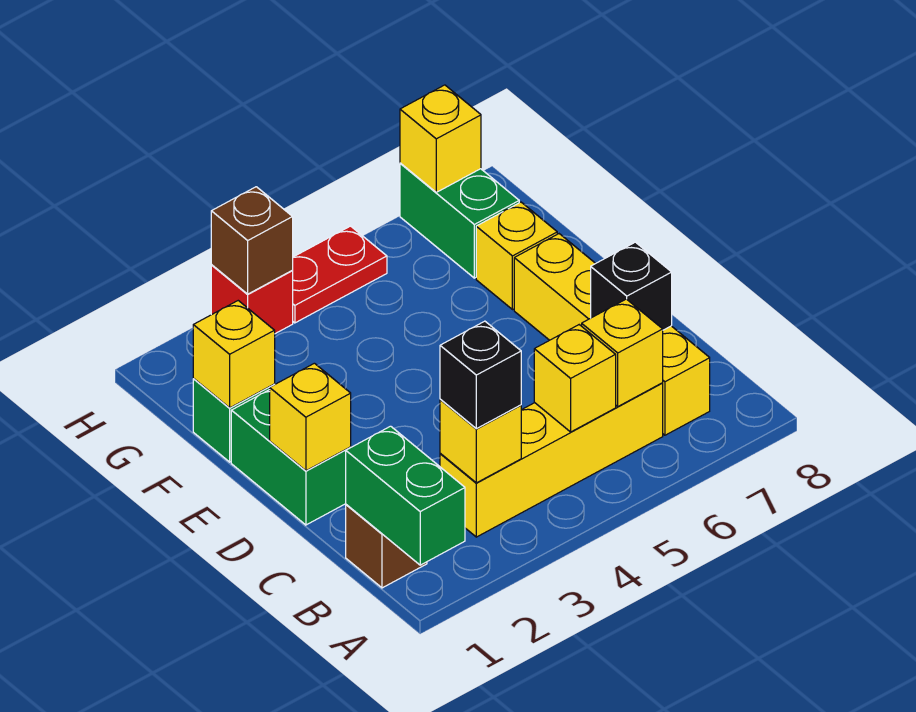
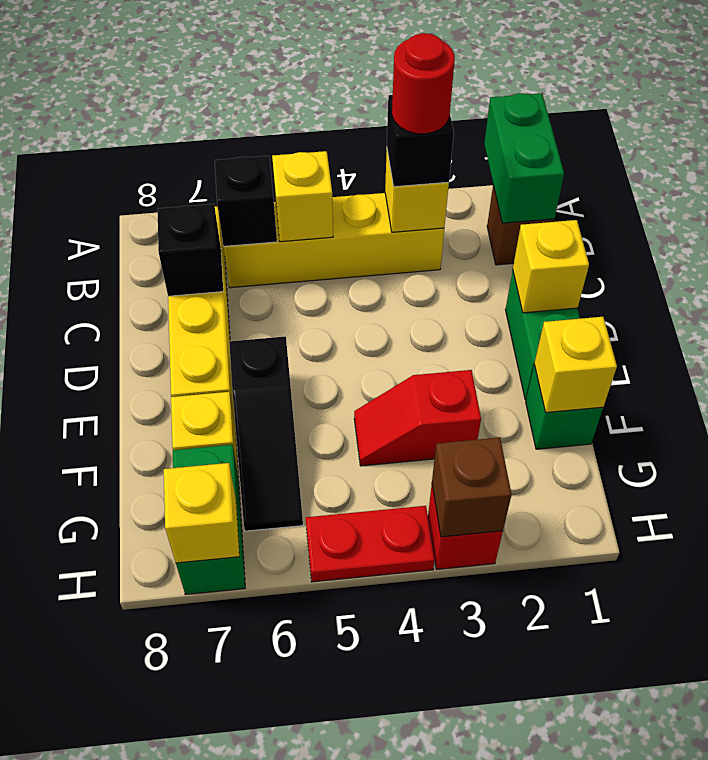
none -> red round brick B3 level 4
yellow brick B6 level 2 -> black brick B6 level 2
none -> black slope E6:G6 level 1 top E
none -> red slope F3:F4 level 1 top 3

